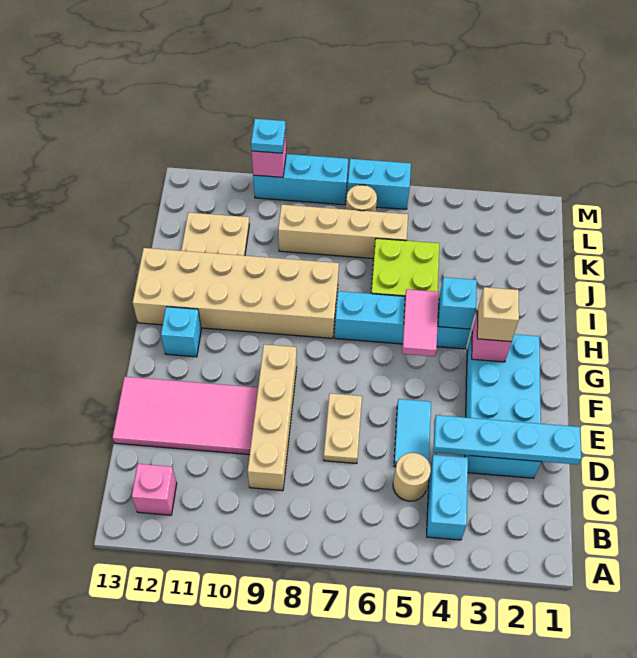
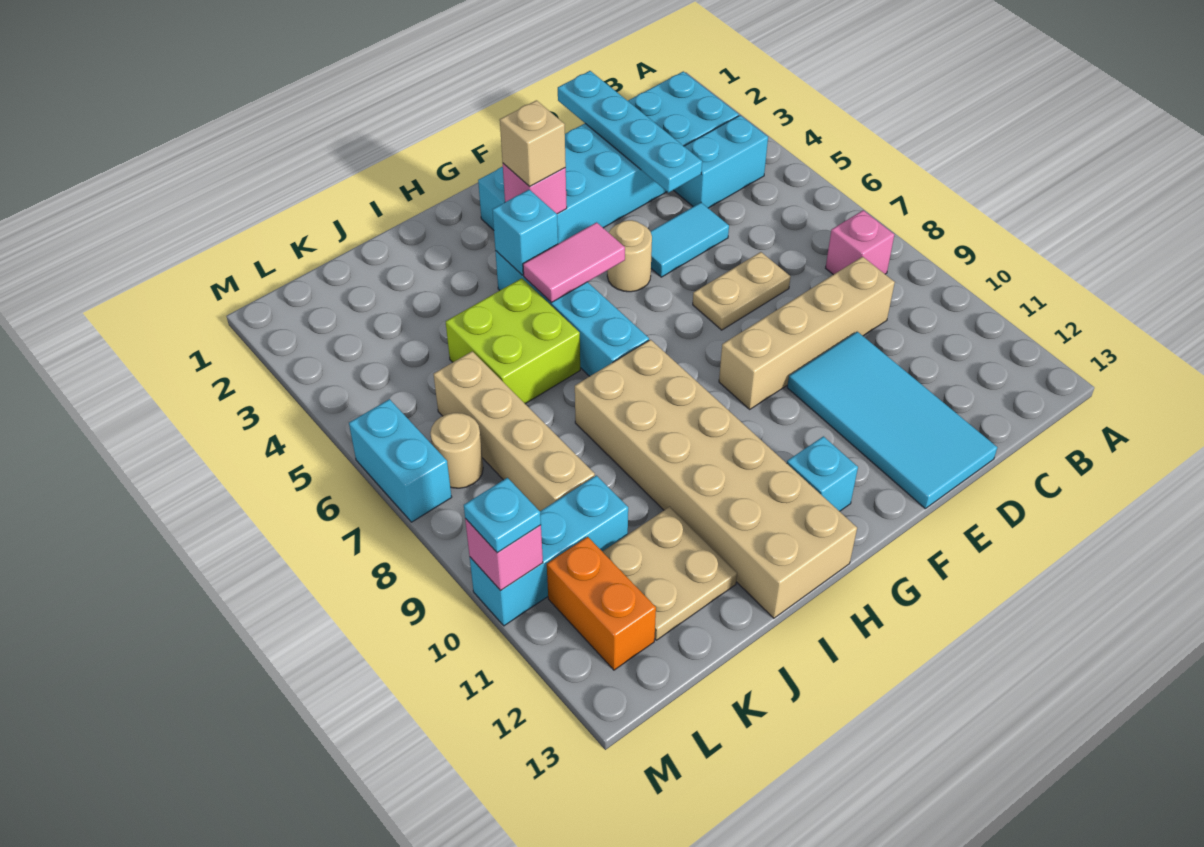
pink brick B12 level 1 -> pink brick B8 level 1
tan round brick C5 level 1 -> tan round brick F5 level 1
cyan brick D2:G3 level 1 -> cyan brick B2:G3 level 1
pink tile D10:E13 level 1 -> cyan tile D10:E13 level 1
none -> orange brick L11:L12 level 1
cyan brick M8:M10 level 1 -> cyan brick K10:M10 level 1

